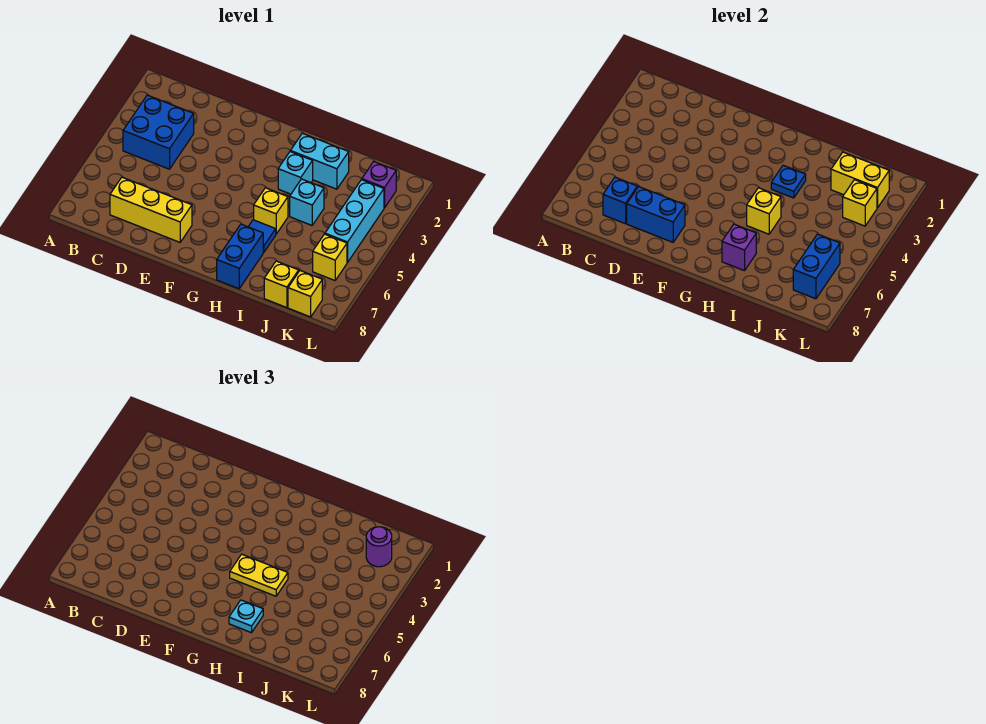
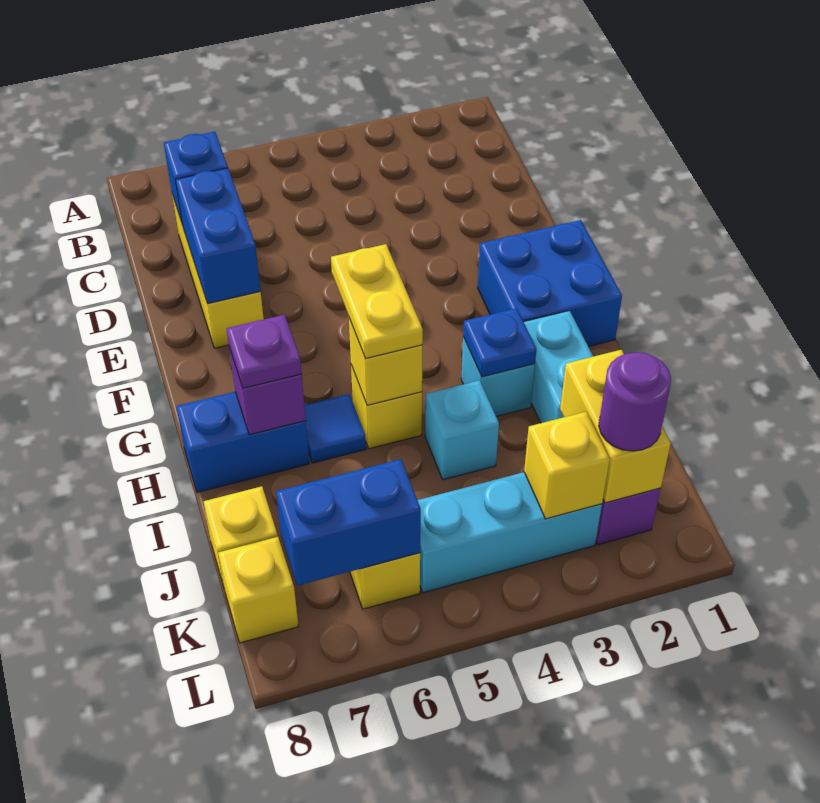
blue brick B3:C4 level 1 -> blue brick F1:G2 level 1
cyan plate H7 level 3 -> purple plate H7 level 3

